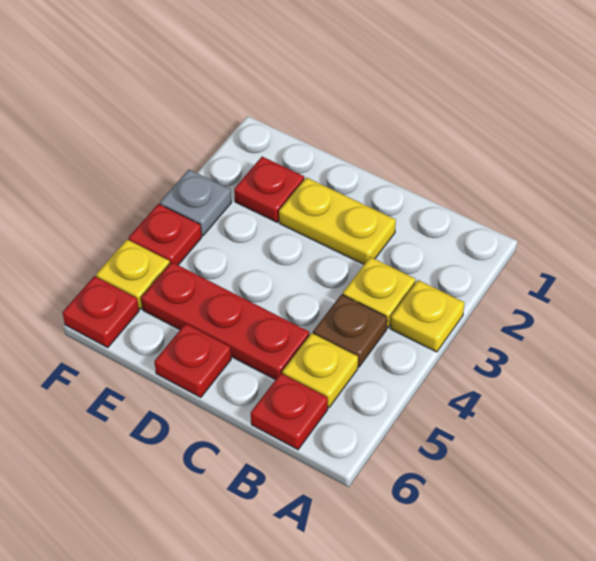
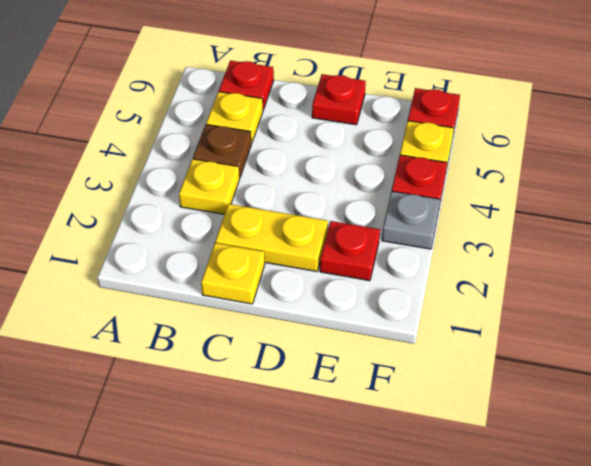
yellow plate A3 level 1 -> yellow plate C1 level 1
red plate C5:E5 level 1 -> none

